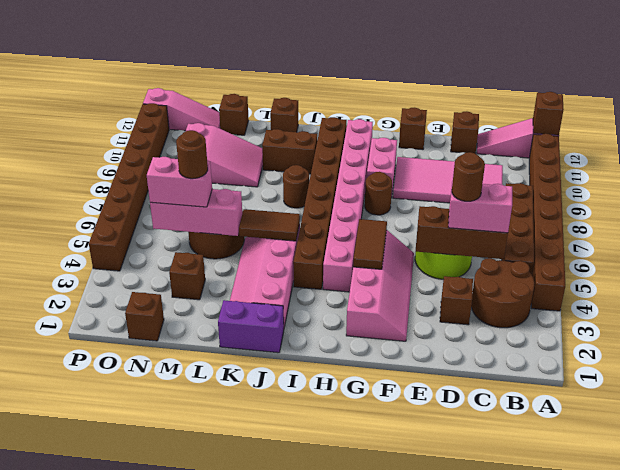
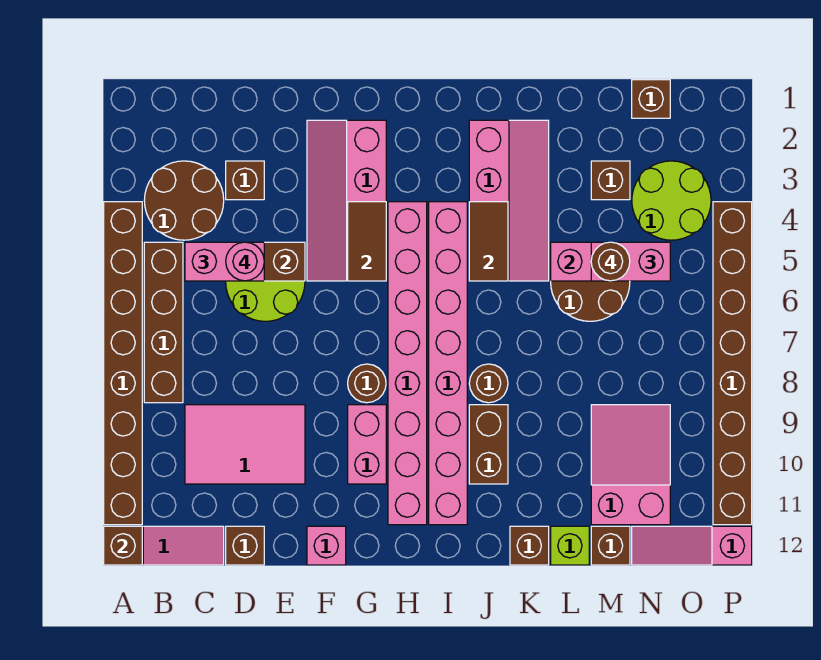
pink tile C9:F10 level 1 -> pink tile C9:E10 level 1
brown round brick D5 level 4 -> pink round brick D5 level 4
brown brick F12 level 1 -> pink brick F12 level 1
brown brick I4:I11 level 1 -> pink brick I4:I11 level 1
purple brick J1:K1 level 1 -> none
brown tile J5:K5 level 2 -> brown tile J4:J5 level 2
brown brick J10:K10 level 1 -> brown brick J9:J10 level 1
pink slope L9:N10 level 1 top N -> pink slope M9:N11 level 1 top 11
none -> lime brick L12 level 1
none -> lime round brick N3:O4 level 1

